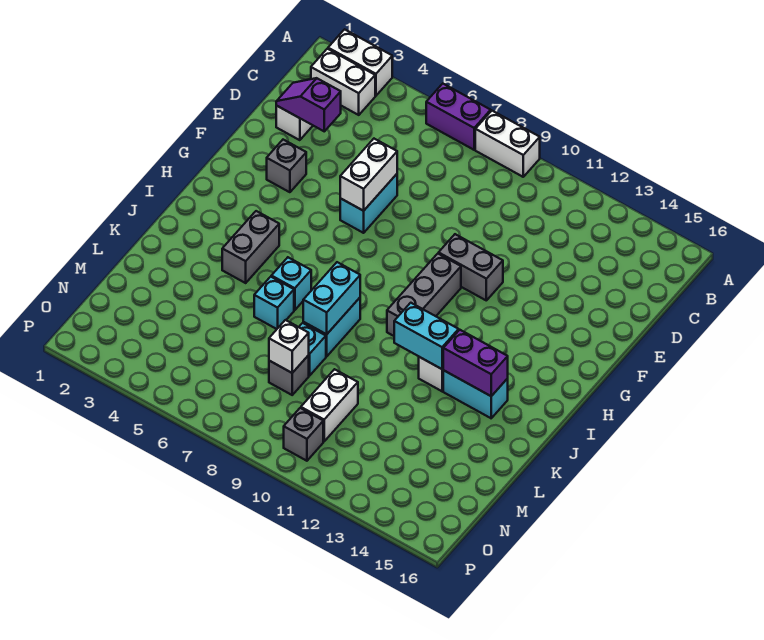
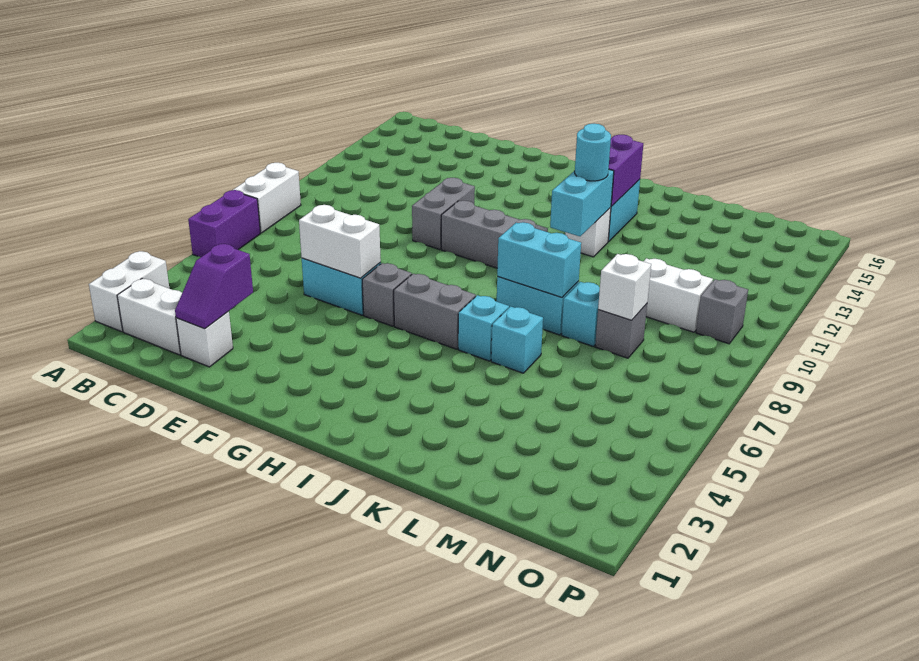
white brick B2:B3 level 1 -> white brick B2:C2 level 1
grey brick F3 level 1 -> grey brick G6 level 1
grey brick I4:J4 level 1 -> grey brick H6:I6 level 1
none -> cyan round brick J12 level 3

